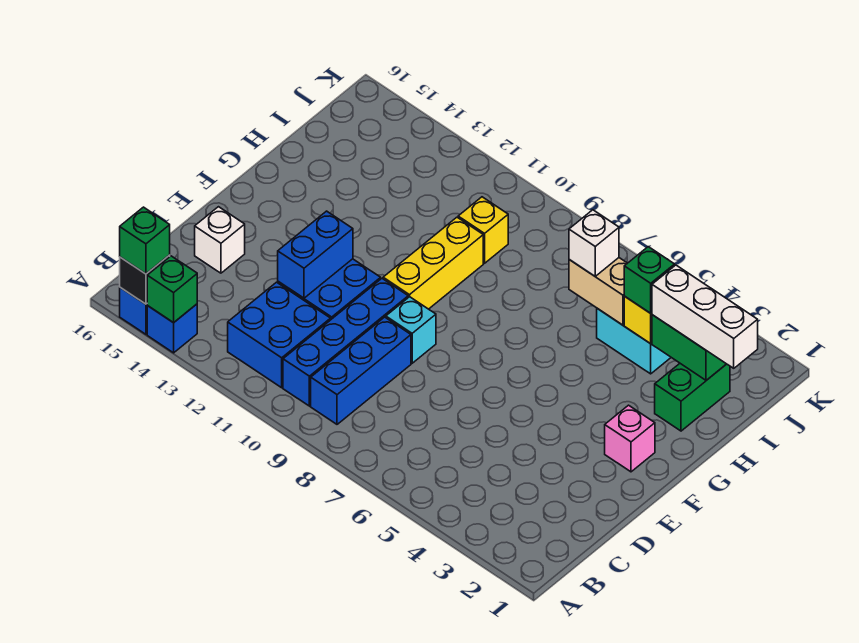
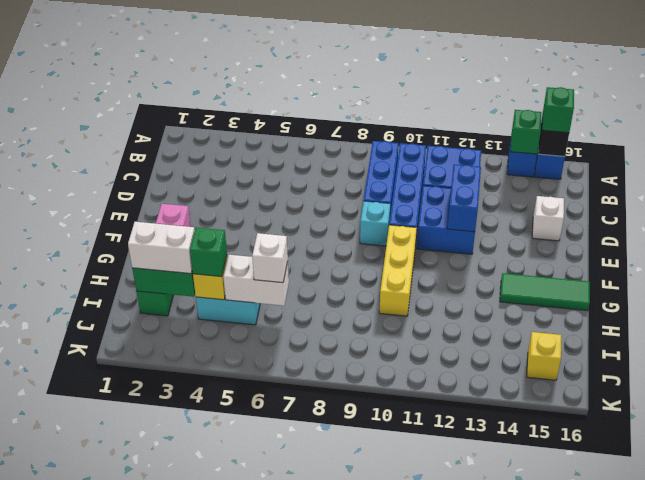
none -> green tile G14:G16 level 1
white brick I1:I3 level 3 -> white brick I2:I3 level 3
tan brick I5:I6 level 2 -> white brick I5:I6 level 2
yellow brick I10 level 1 -> yellow brick J15 level 1

